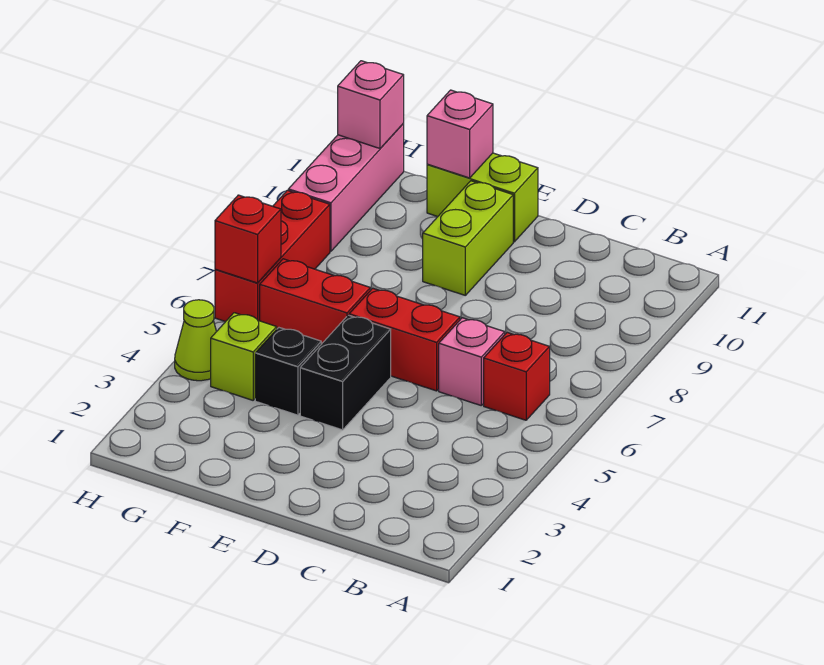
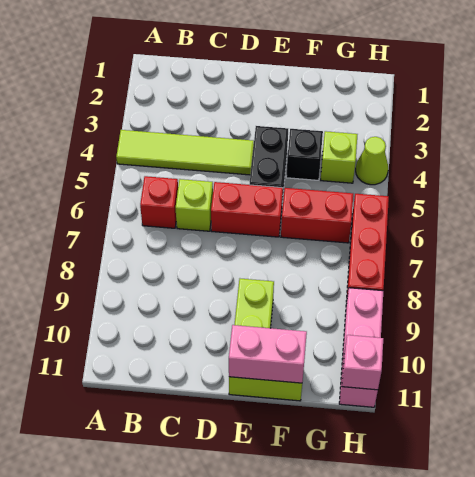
none -> lime tile A4:D4 level 1
pink brick C6 level 1 -> lime brick C6 level 1
pink brick F11 level 2 -> pink brick E11:F11 level 2
red brick H6 level 2 -> none

